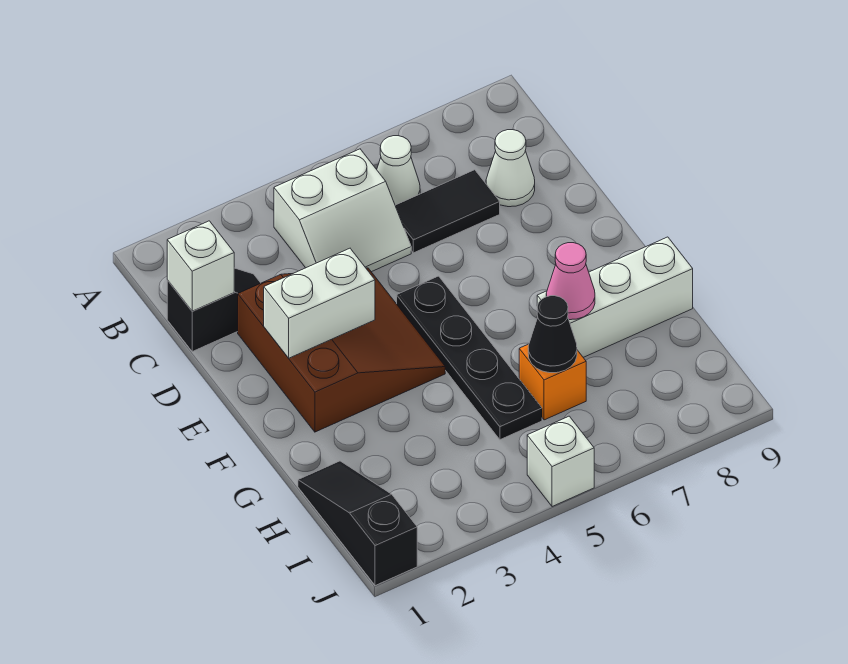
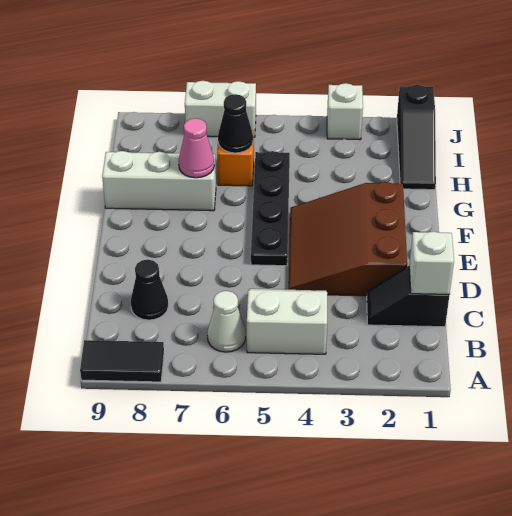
black tile C6:C7 level 1 -> black tile A8:A9 level 1
white cone C8 level 1 -> black cone C8 level 1
white brick E2:E3 level 2 -> white brick J6:J7 level 1
white brick J5 level 1 -> white brick J3 level 1

